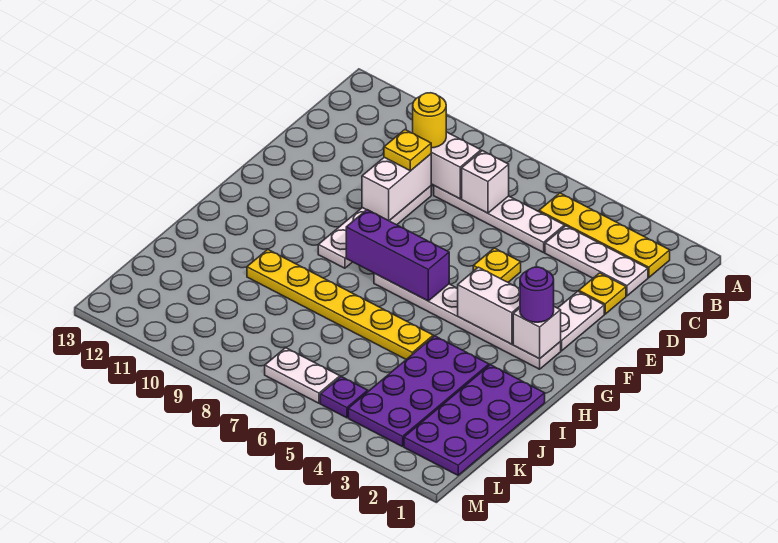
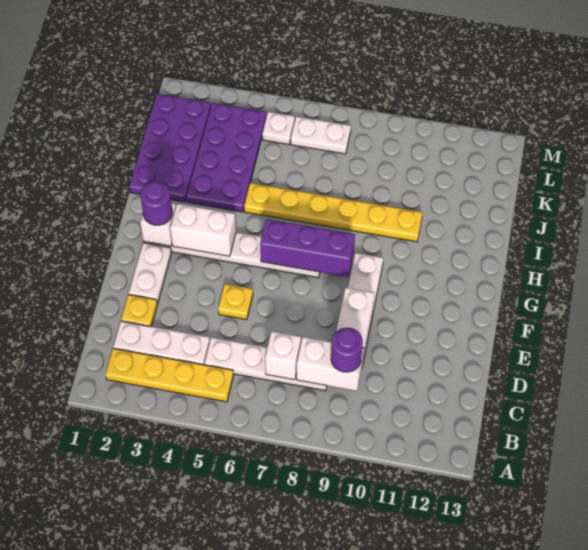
yellow round brick C9 level 3 -> purple round brick C9 level 3
yellow plate D9 level 3 -> none
purple plate L5 level 1 -> white plate L5 level 1

